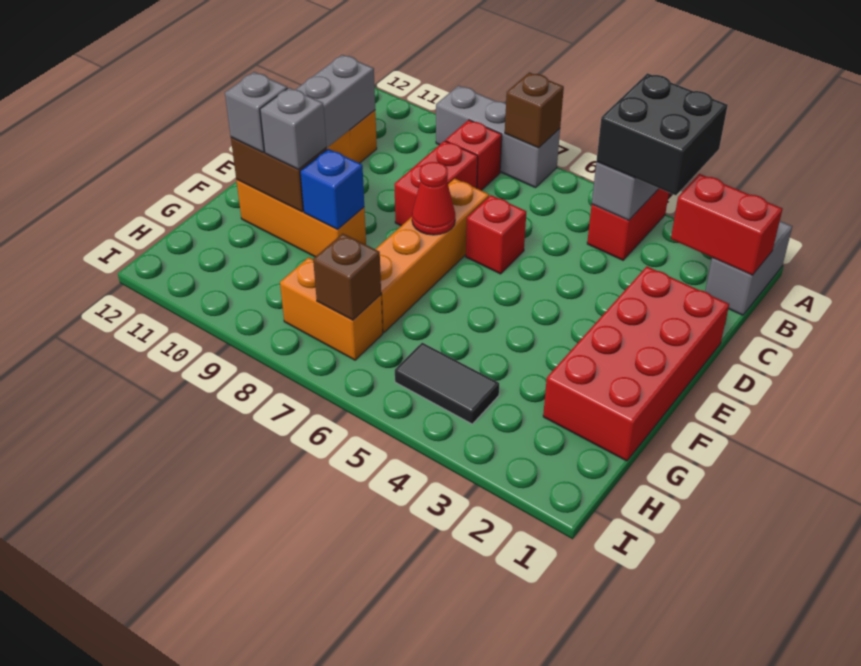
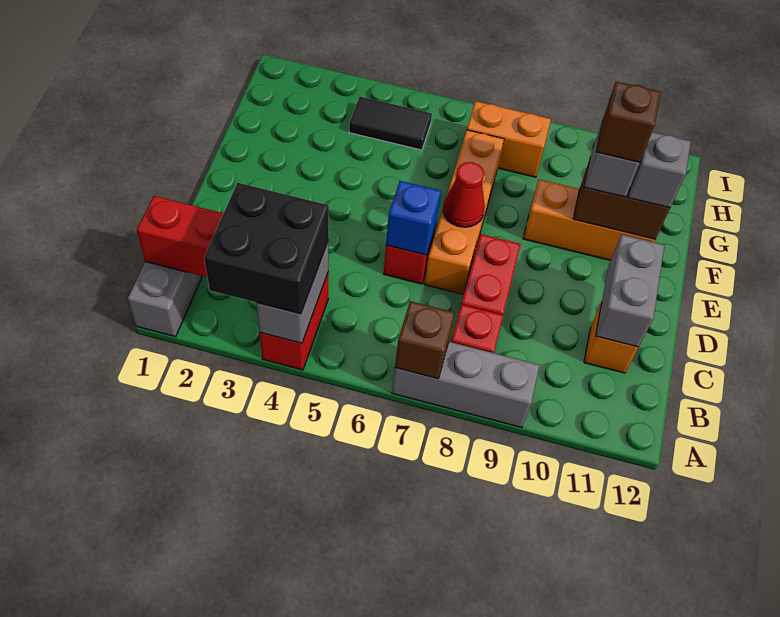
red brick D1:G2 level 1 -> none
blue brick F9 level 2 -> blue brick D6 level 2
brown brick H7 level 2 -> brown brick F10 level 4

